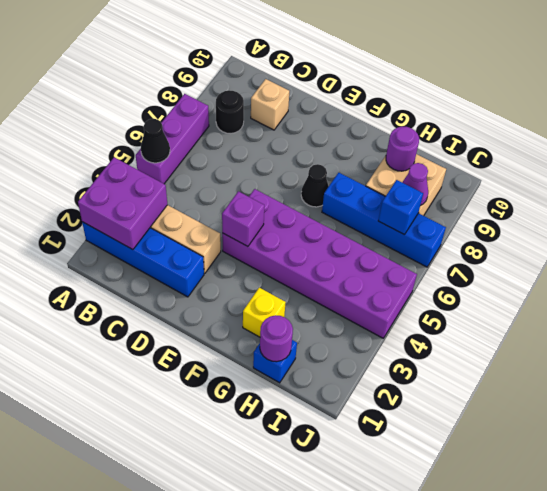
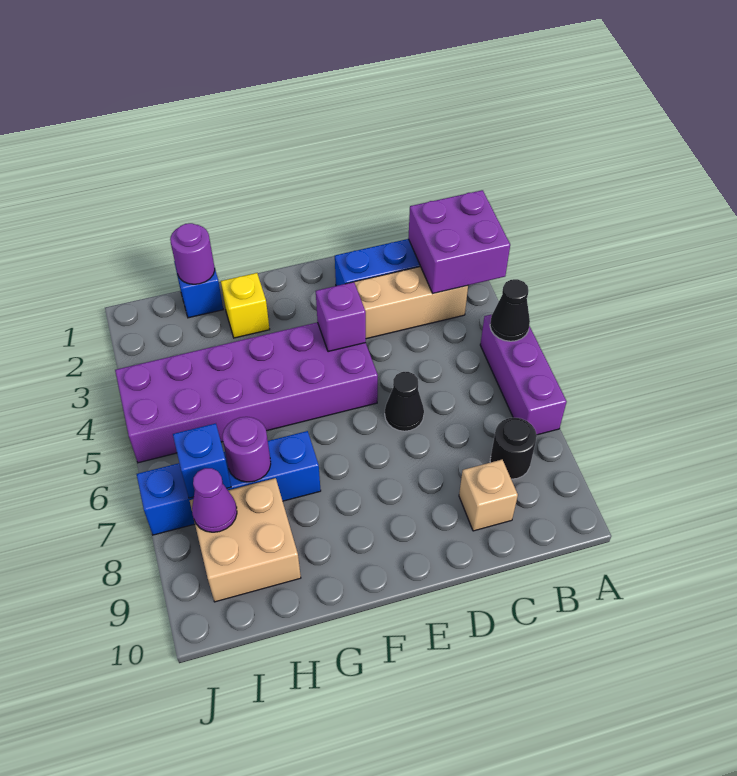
black cone F7 level 1 -> black cone D6 level 1
purple round brick H9 level 2 -> purple round brick H7 level 2

